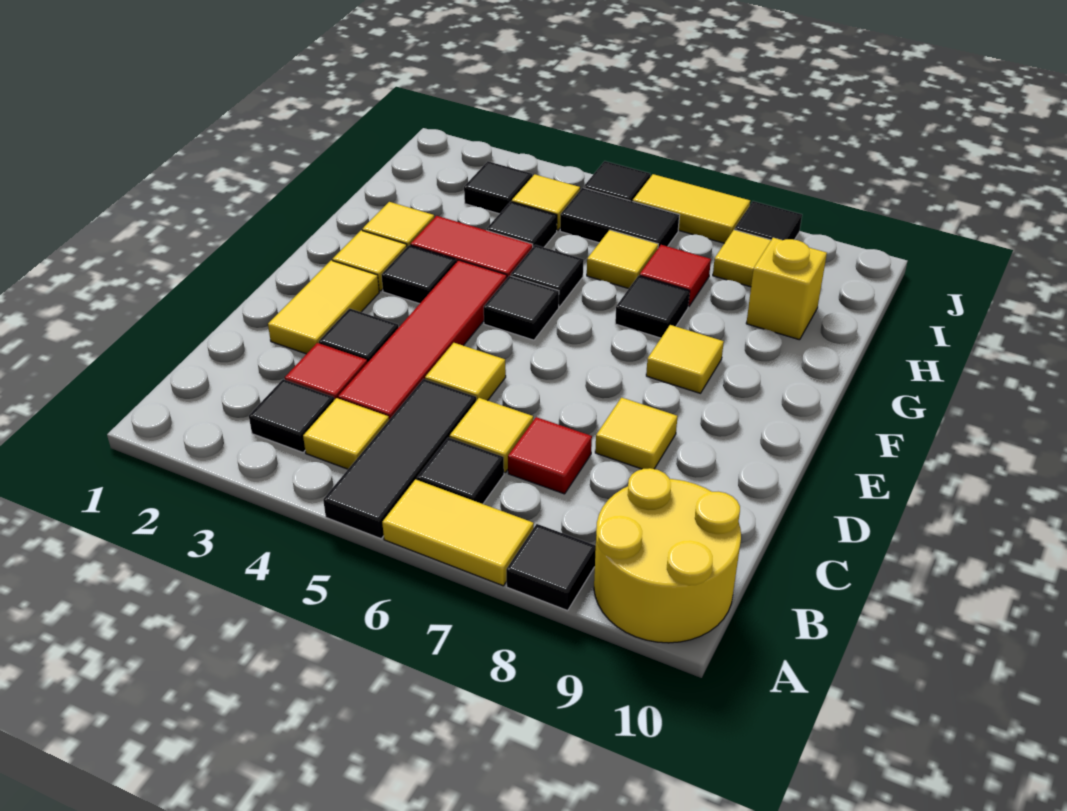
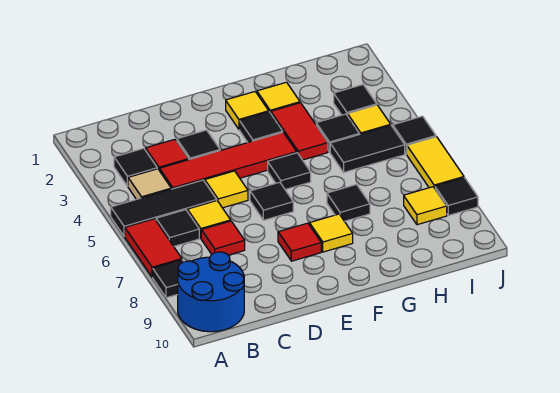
yellow tile A6:A7 level 1 -> red tile A6:A7 level 1
yellow round brick A9:B10 level 1 -> blue round brick A9:B10 level 1
yellow tile B4 level 1 -> tan tile B4 level 1
yellow tile D2:E2 level 1 -> none
yellow tile D8 level 1 -> none
black tile G5 level 1 -> black tile E6 level 1
yellow tile H6 level 1 -> none
red tile H7 level 1 -> red tile E8 level 1
yellow brick H9 level 1 -> none
black tile I5:I6 level 1 -> black tile H5:I5 level 1

